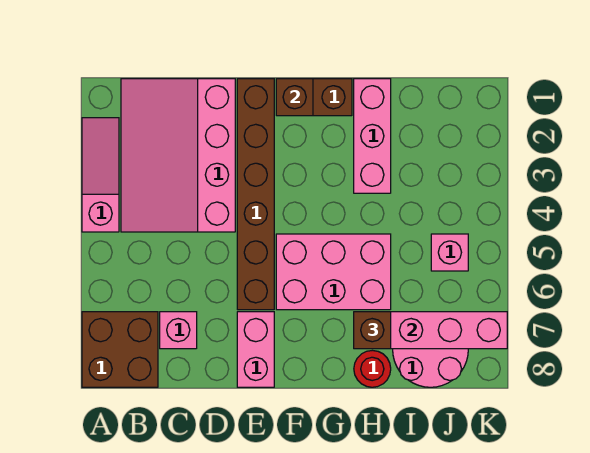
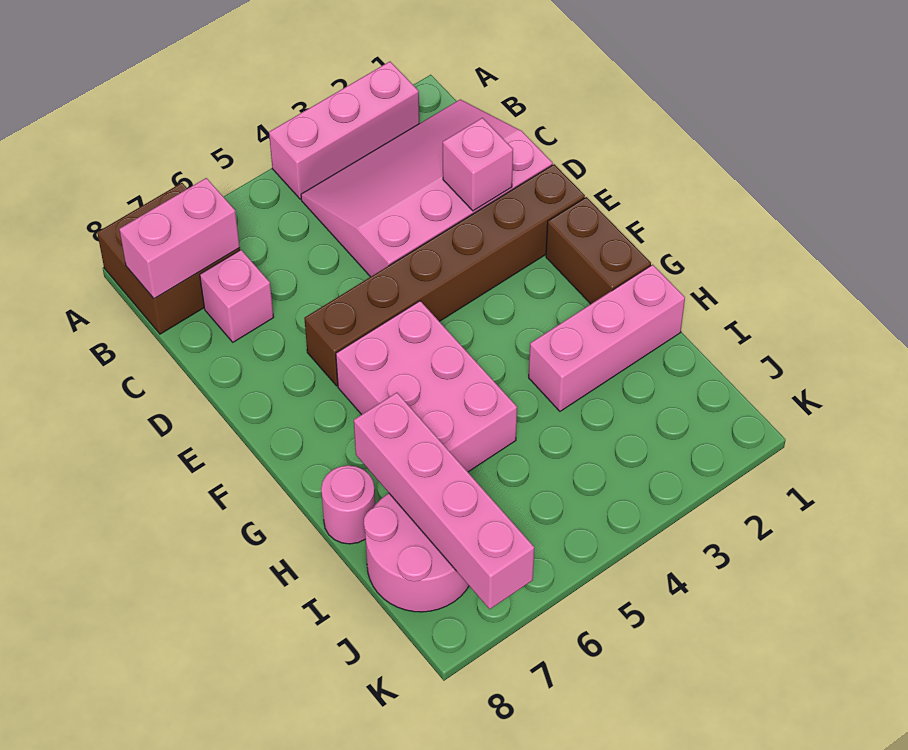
pink slope A2:A4 level 1 top 4 -> pink brick A2:A4 level 1
pink brick E7:E8 level 1 -> pink brick B7:B8 level 2
brown brick F1 level 2 -> none
brown brick H7 level 3 -> none
red round brick H8 level 1 -> pink round brick H8 level 1
pink brick J5 level 1 -> pink brick D2 level 2

